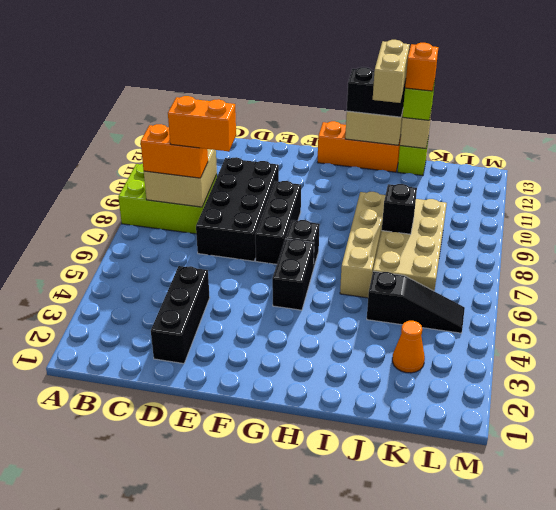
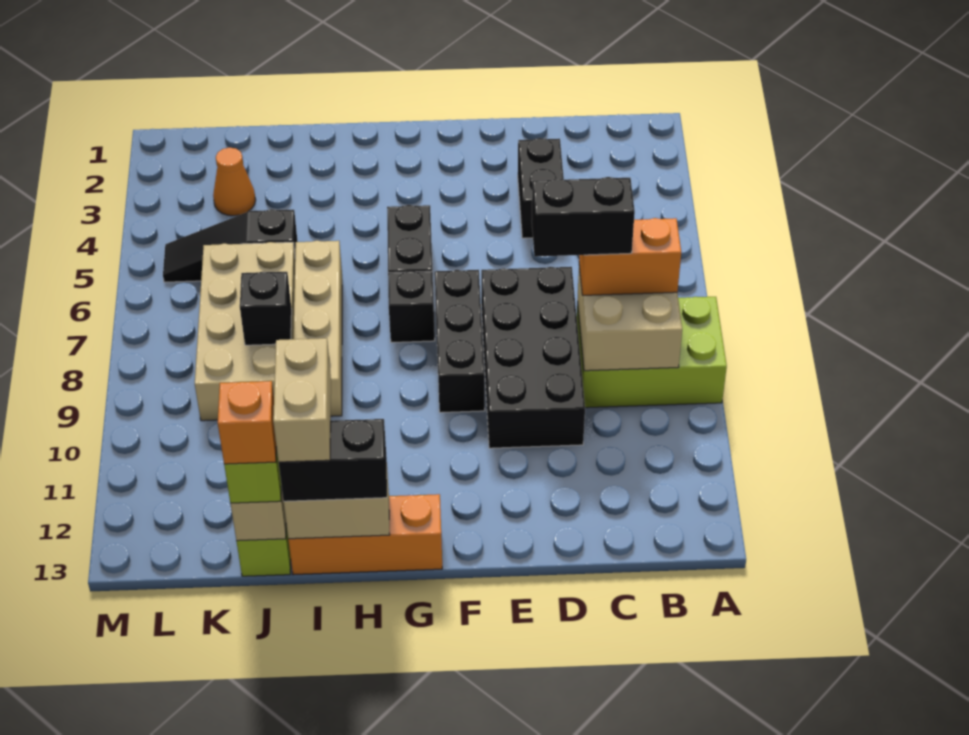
orange brick C8:D8 level 4 -> black brick C8:D8 level 4
black brick D2:D4 level 1 -> black brick D3:D4 level 1

